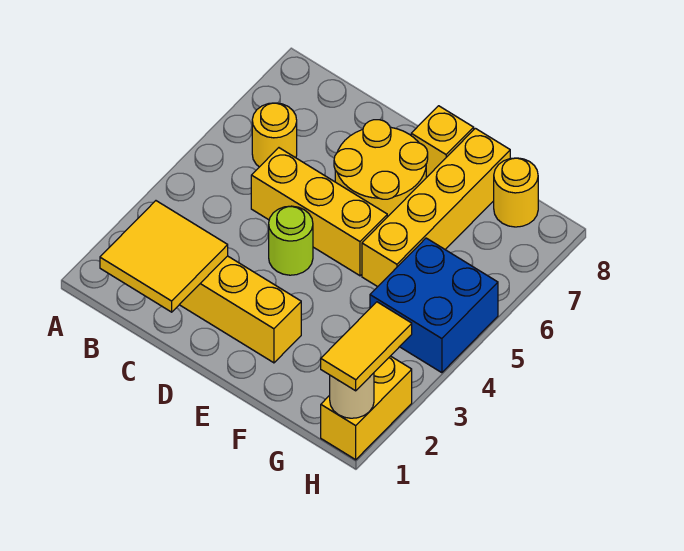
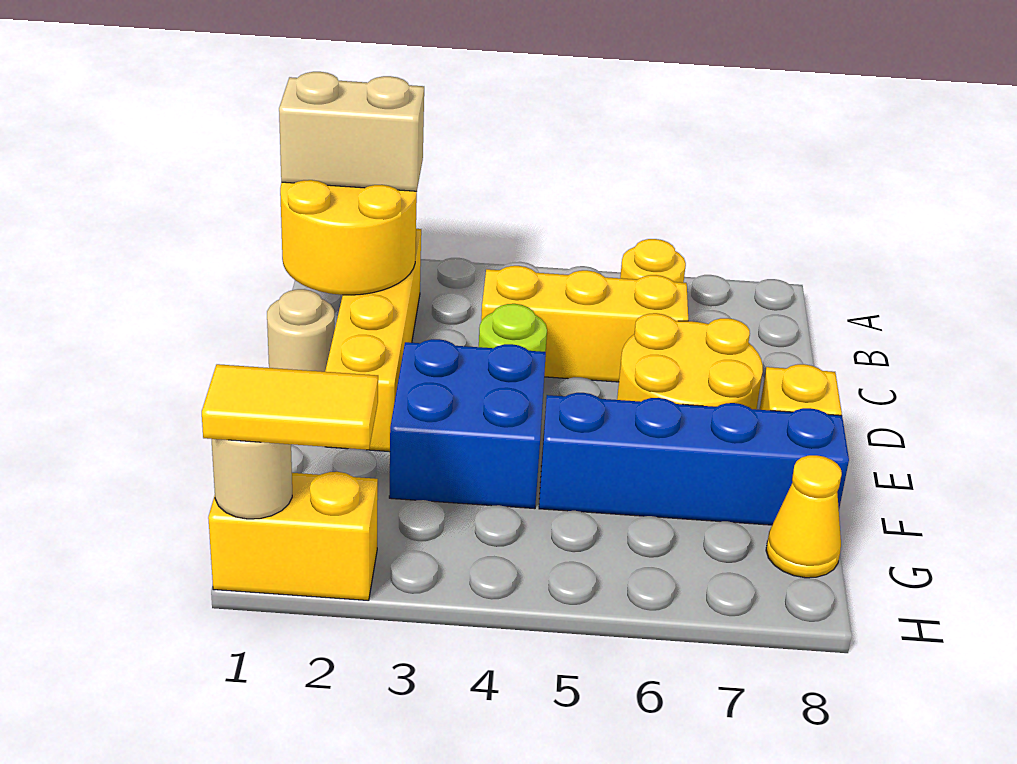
yellow tile B1:C2 level 2 -> yellow round brick B1:C2 level 2
none -> tan brick B1:B2 level 3
yellow brick C5:E5 level 1 -> yellow brick C4:C6 level 1
none -> tan round brick D1 level 1
yellow brick F5:F8 level 1 -> blue brick F5:F8 level 1
blue brick G4:H5 level 1 -> blue brick E3:F4 level 1
yellow round brick G8 level 1 -> yellow cone G8 level 1

